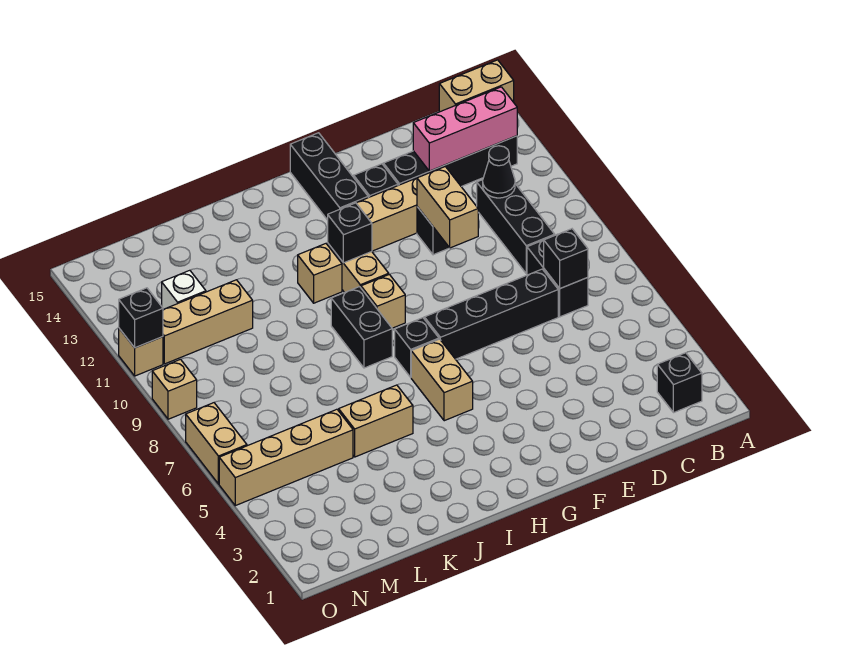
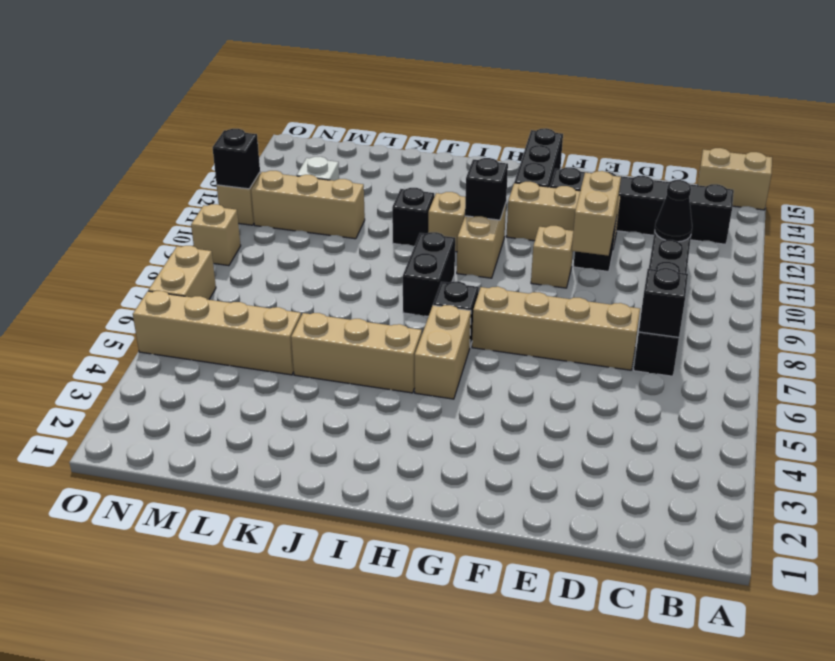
black brick B2 level 1 -> black brick J11 level 1
pink brick B13:D13 level 2 -> none
black brick D7:G7 level 1 -> tan brick D7:G7 level 1
tan brick H9 level 1 -> tan brick F10 level 1
tan brick J5:K5 level 1 -> tan brick I5:K5 level 1

